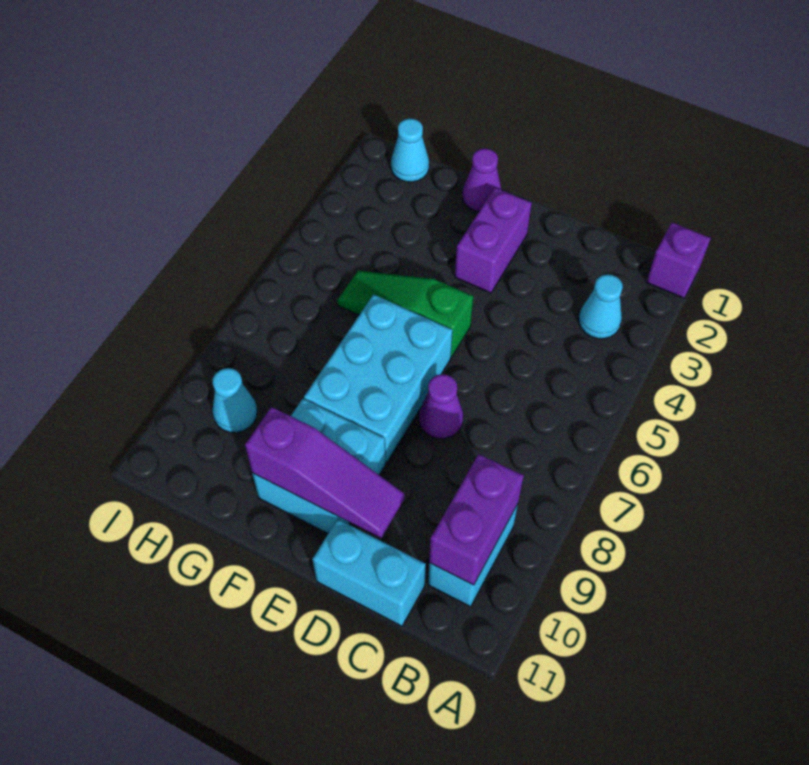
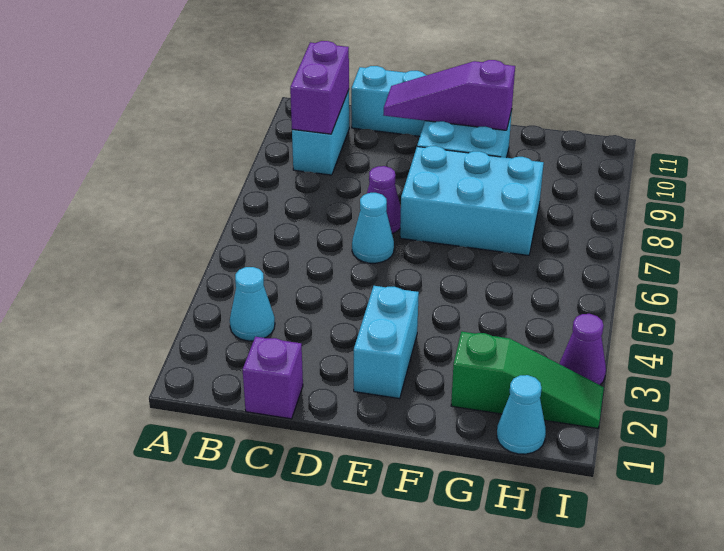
purple brick A1 level 1 -> purple brick C1 level 1
purple brick E2:E3 level 1 -> cyan brick E2:E3 level 1
green slope E5:G5 level 1 top E -> green slope G2:I2 level 1 top G
cyan brick E6:F8 level 1 -> cyan brick E7:G8 level 1
purple cone F1 level 1 -> purple cone I3 level 1
cyan cone H9 level 1 -> cyan cone D6 level 1

